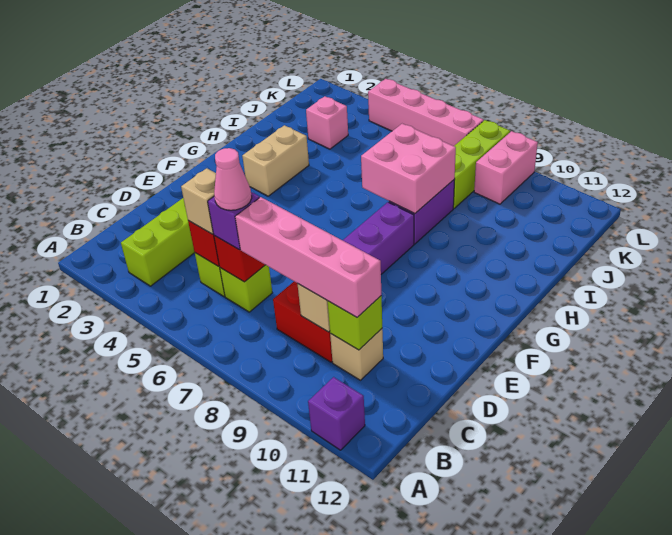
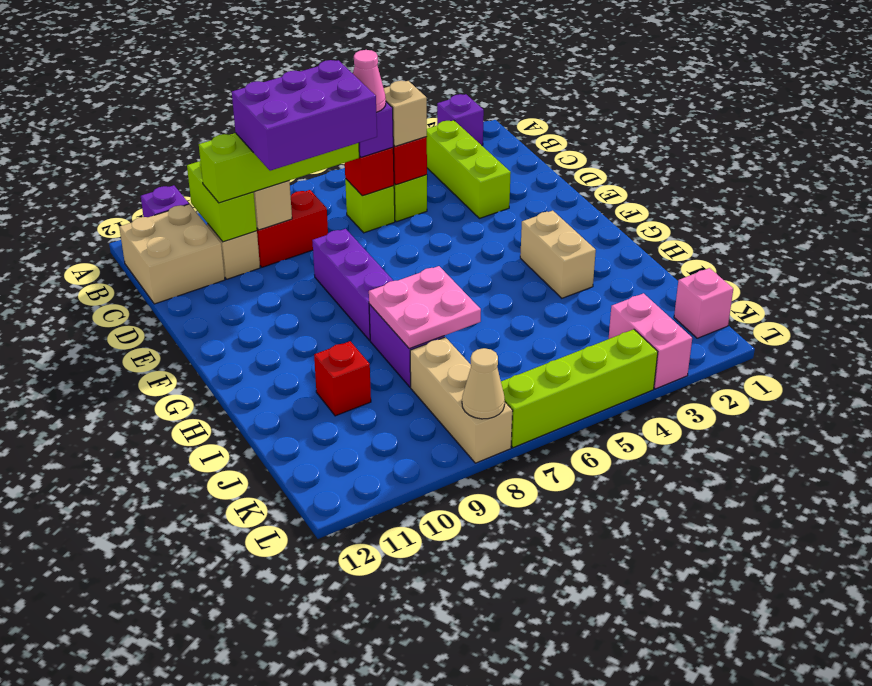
none -> purple brick A2 level 1
none -> tan brick B11:C12 level 1
pink brick C7:C10 level 3 -> lime brick C7:C10 level 3
none -> purple brick C7:D9 level 4
lime brick C10 level 2 -> lime brick B10:C10 level 2
pink brick H7:I8 level 2 -> pink plate H7:I8 level 2
none -> red brick I10 level 1
pink brick J3 level 1 -> pink brick K1 level 1
lime brick J8:L8 level 1 -> tan brick J8:L8 level 1
pink brick K9:L9 level 1 -> pink brick K3:L3 level 1
pink brick L4:L7 level 1 -> lime brick L4:L7 level 1
none -> tan cone L8 level 2

